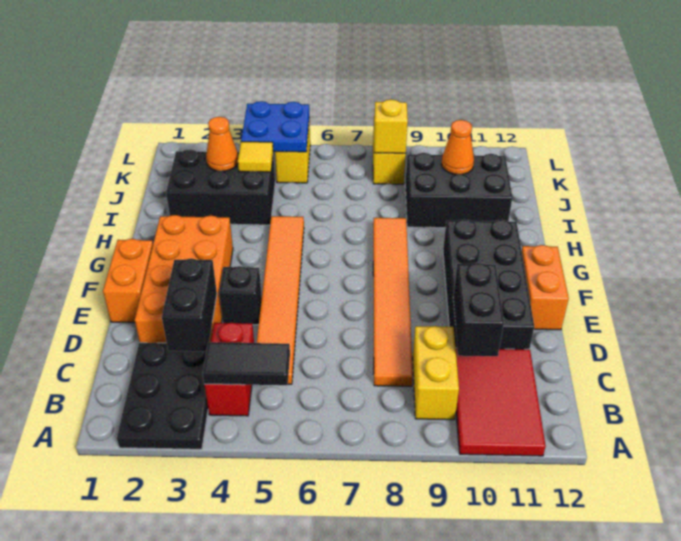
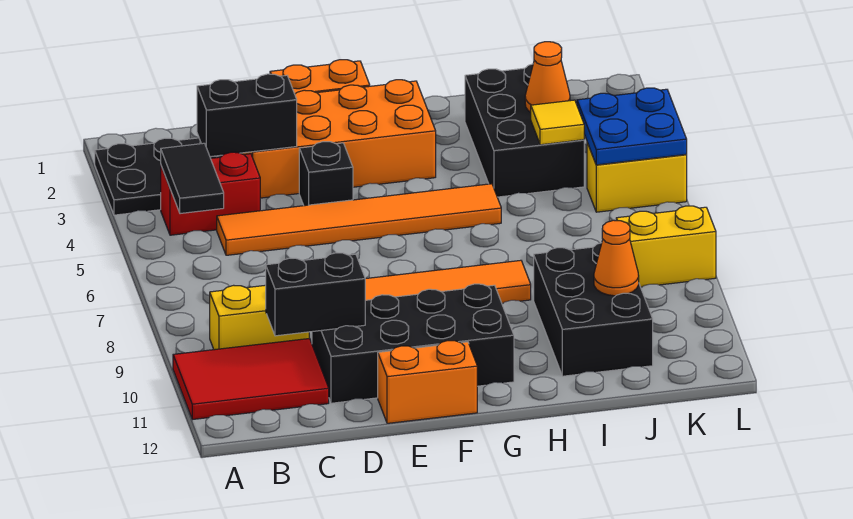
yellow brick K8 level 2 -> none

